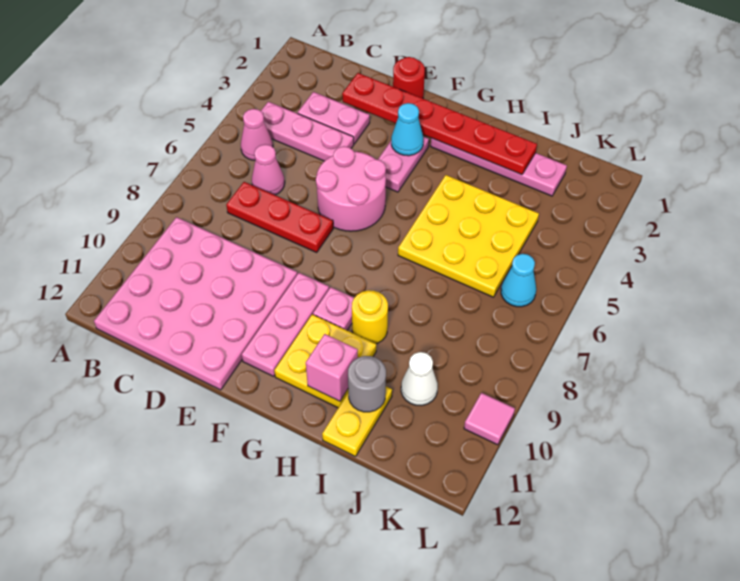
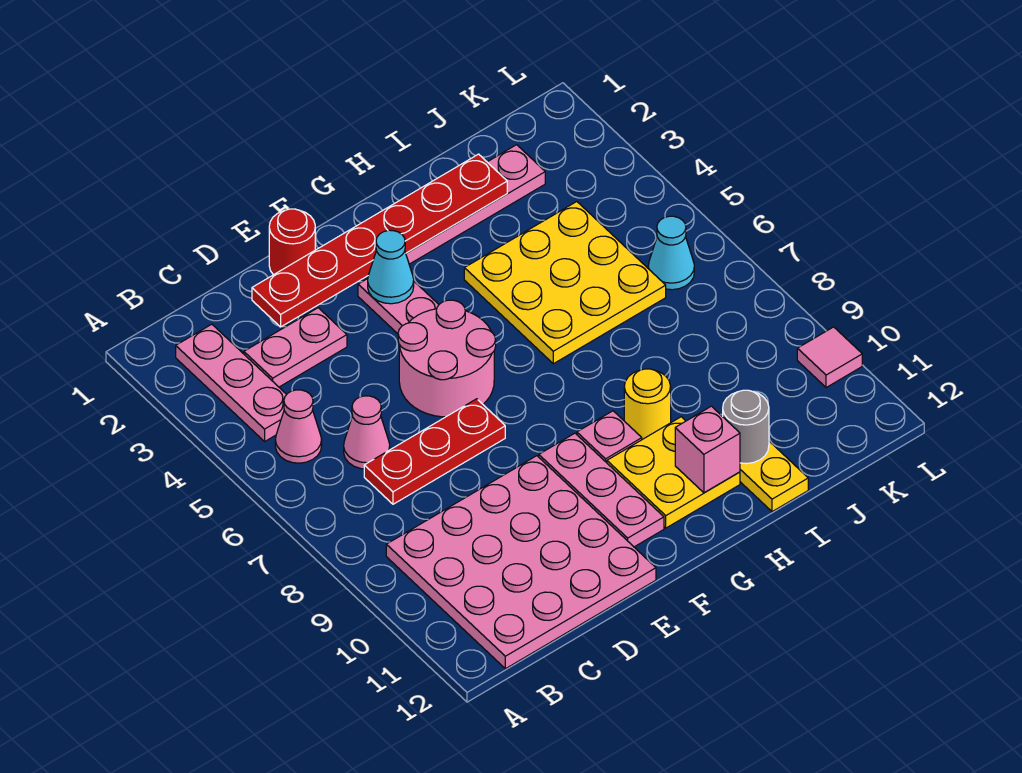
pink plate B4:D4 level 1 -> pink plate B2:B4 level 1
white cone J10 level 1 -> none

